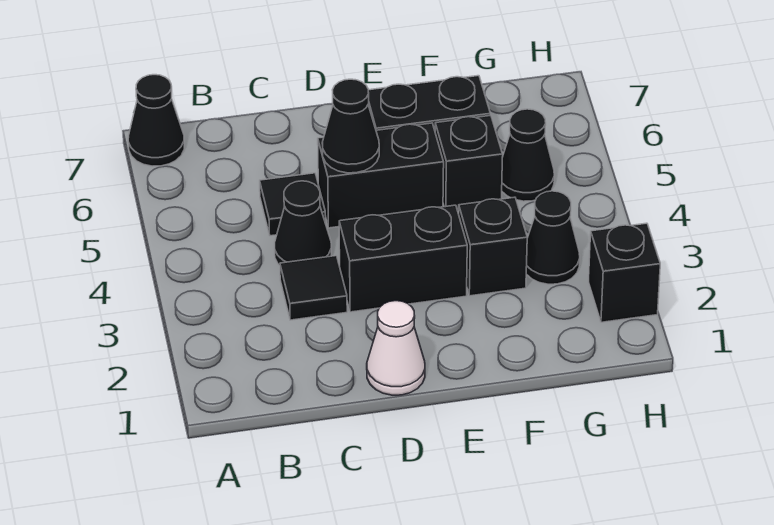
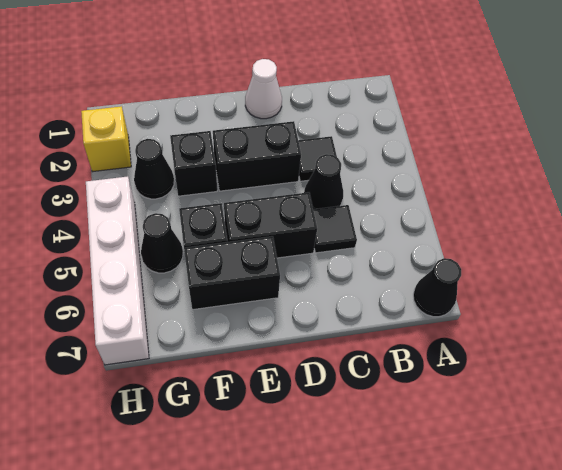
black cone D5 level 2 -> none
black brick H2 level 1 -> yellow brick H2 level 1
none -> white brick H4:H7 level 1

